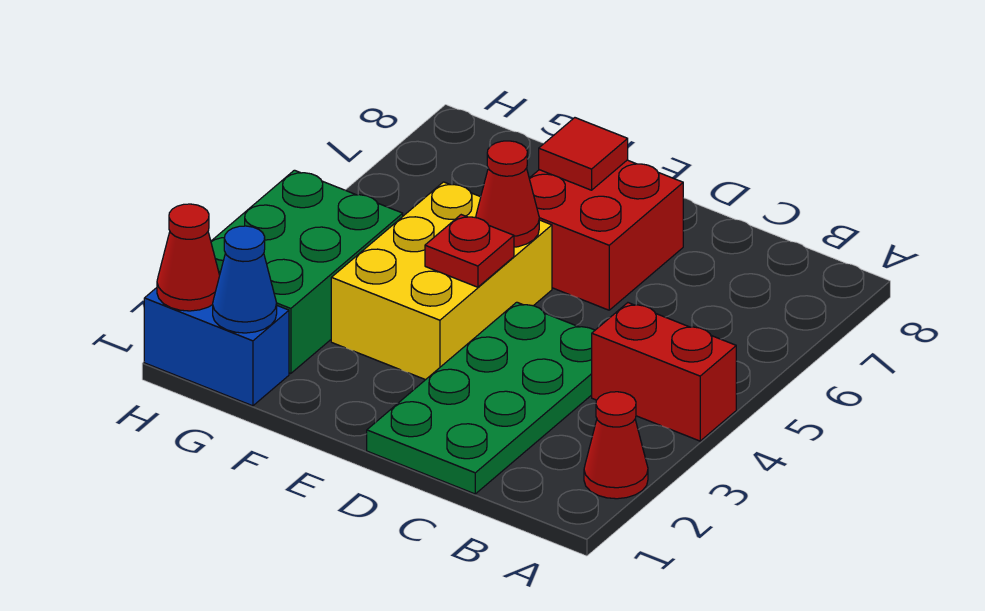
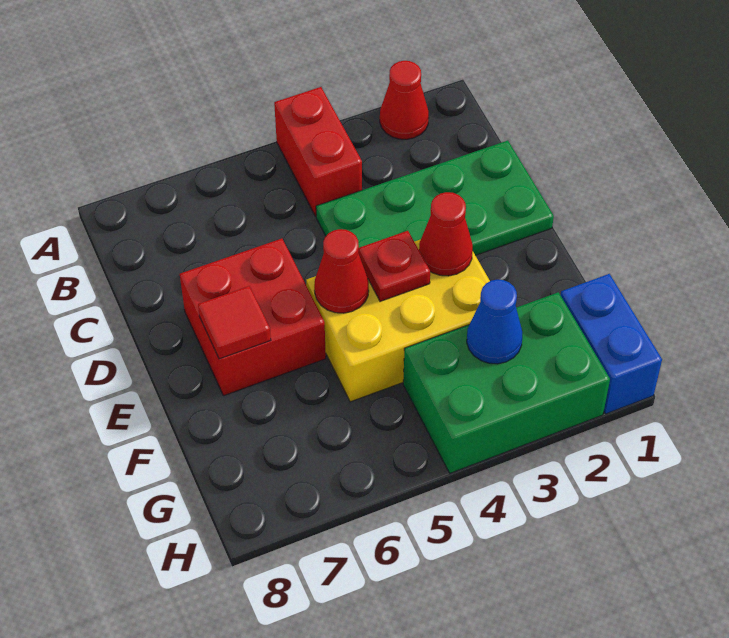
blue cone G1 level 2 -> blue cone G3 level 2
red cone H1 level 2 -> red cone E3 level 2

